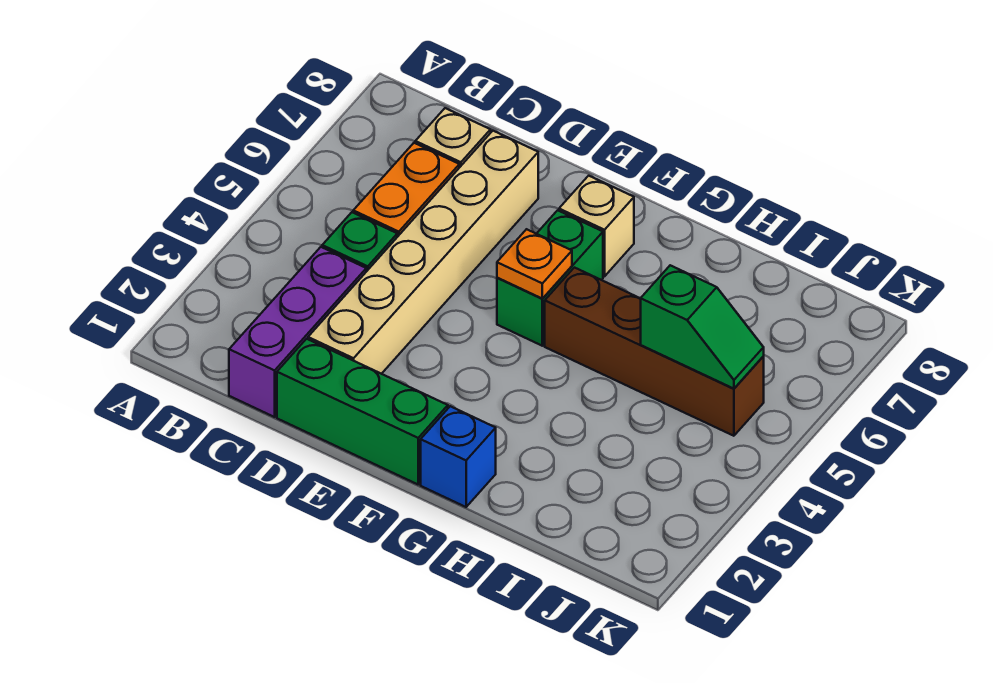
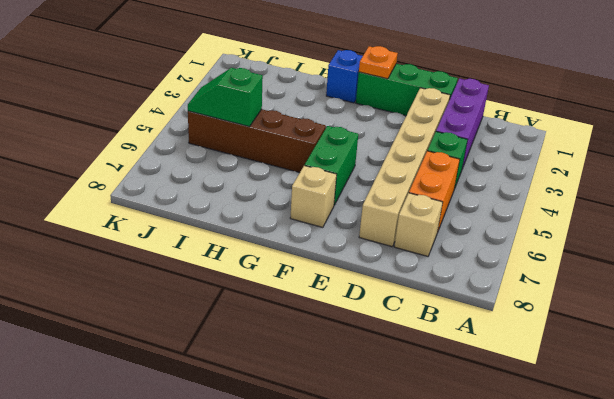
orange plate F5 level 2 -> orange plate F1 level 2

